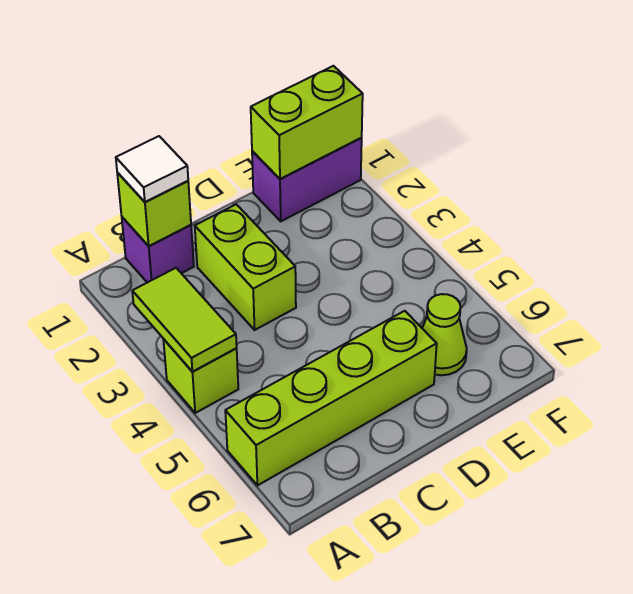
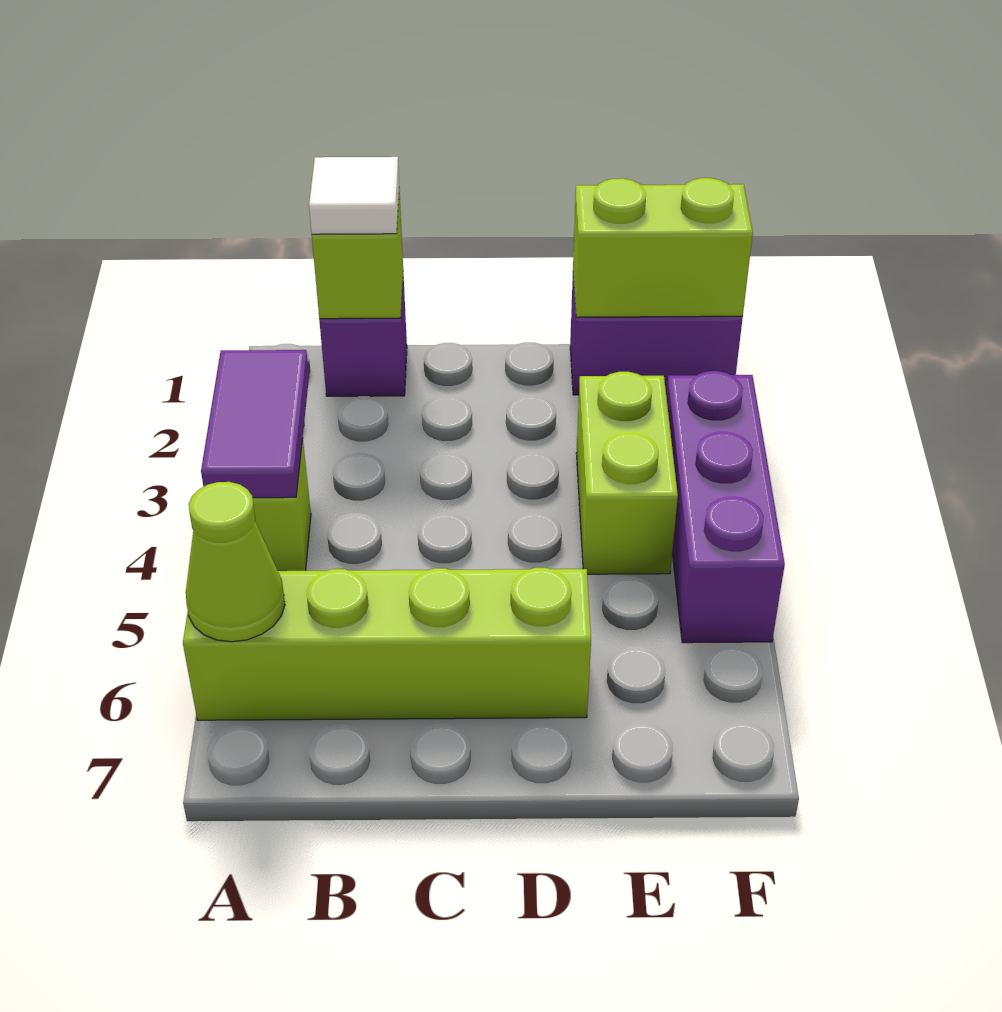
lime tile A3:A4 level 2 -> purple tile A3:A4 level 2
lime brick C2:C3 level 1 -> lime brick E3:E4 level 1
lime cone E6 level 1 -> lime cone A6 level 2
none -> purple brick F3:F5 level 1

